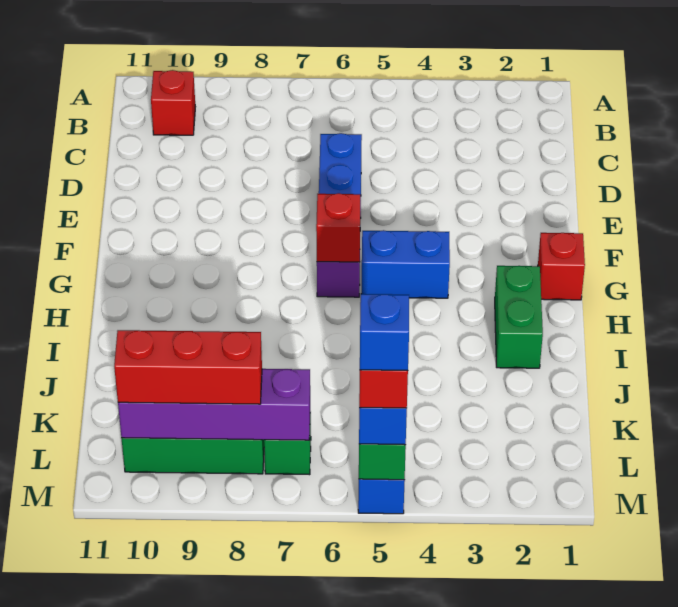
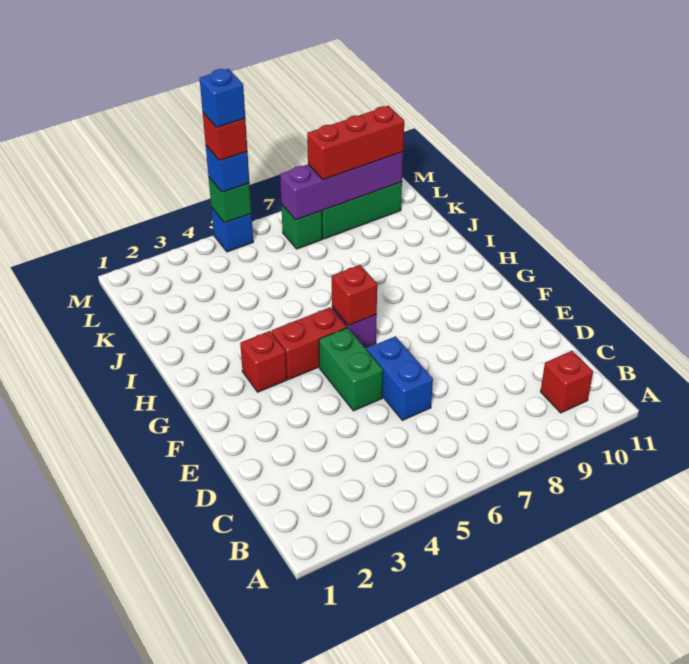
red brick G1 level 1 -> red brick G3 level 1
blue brick G4:G5 level 1 -> red brick G4:G5 level 1
green brick H2:I2 level 1 -> green brick E5:F5 level 1

